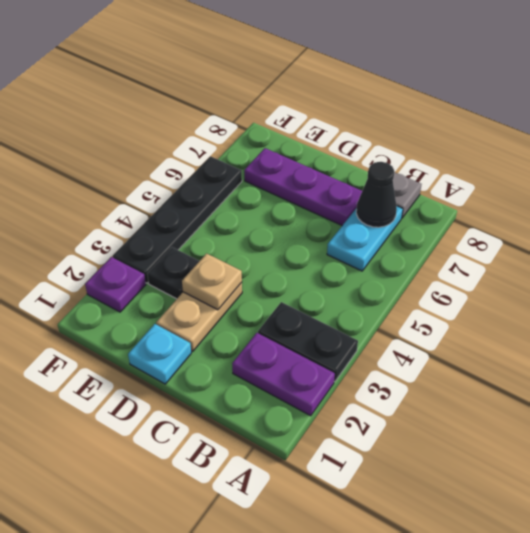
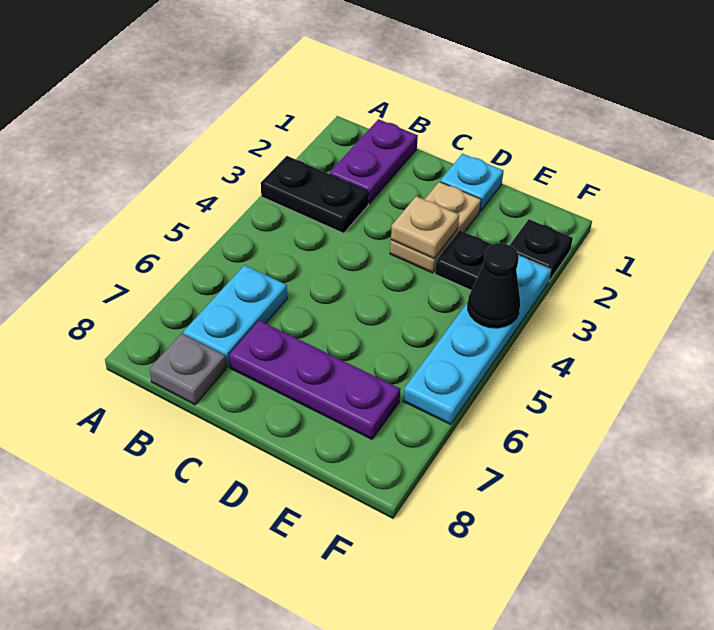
purple plate A2:B2 level 1 -> purple plate B1:B2 level 1
black cone B7 level 2 -> black cone F4 level 2
purple plate F2 level 1 -> black plate F2 level 1
black plate F3:F6 level 1 -> cyan plate F3:F6 level 1

